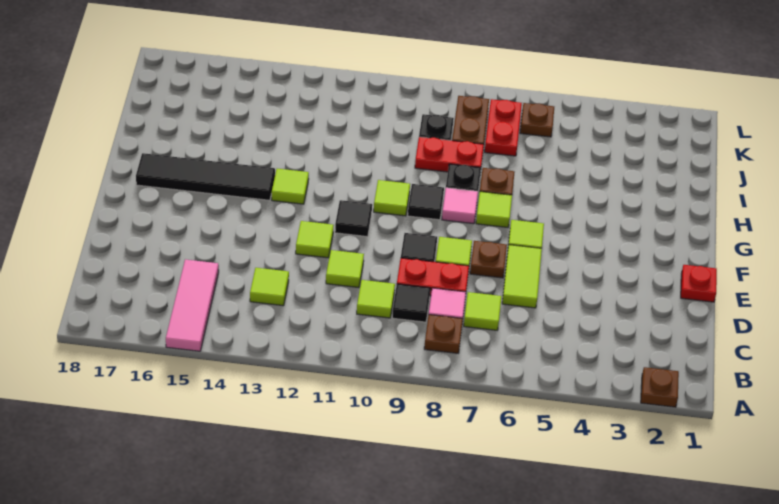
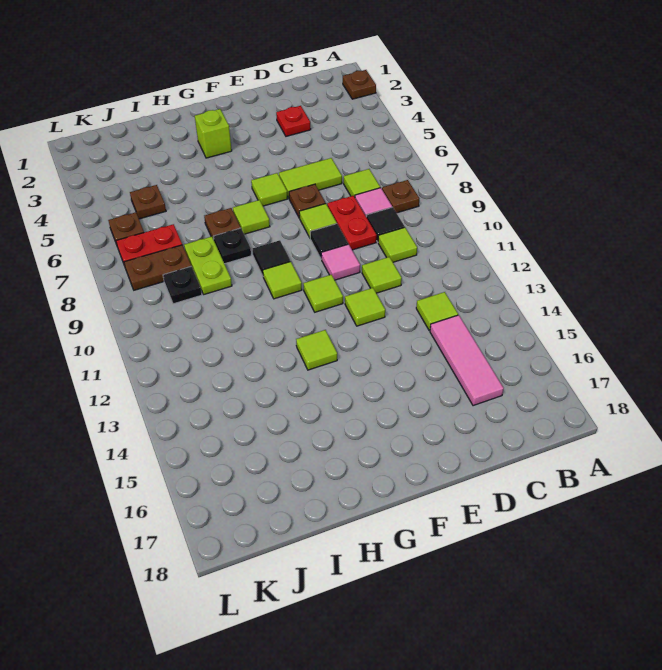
pink tile A15:C15 level 1 -> pink tile C14:C16 level 1
red plate E1 level 1 -> red plate D3 level 1
black tile F11 level 1 -> lime tile F11 level 1
none -> lime brick G3 level 1
pink tile G8 level 1 -> pink tile E10 level 1
black tile G14:G17 level 1 -> none
red plate I8:I9 level 1 -> lime plate I8:I9 level 1
none -> brown plate J5 level 1

